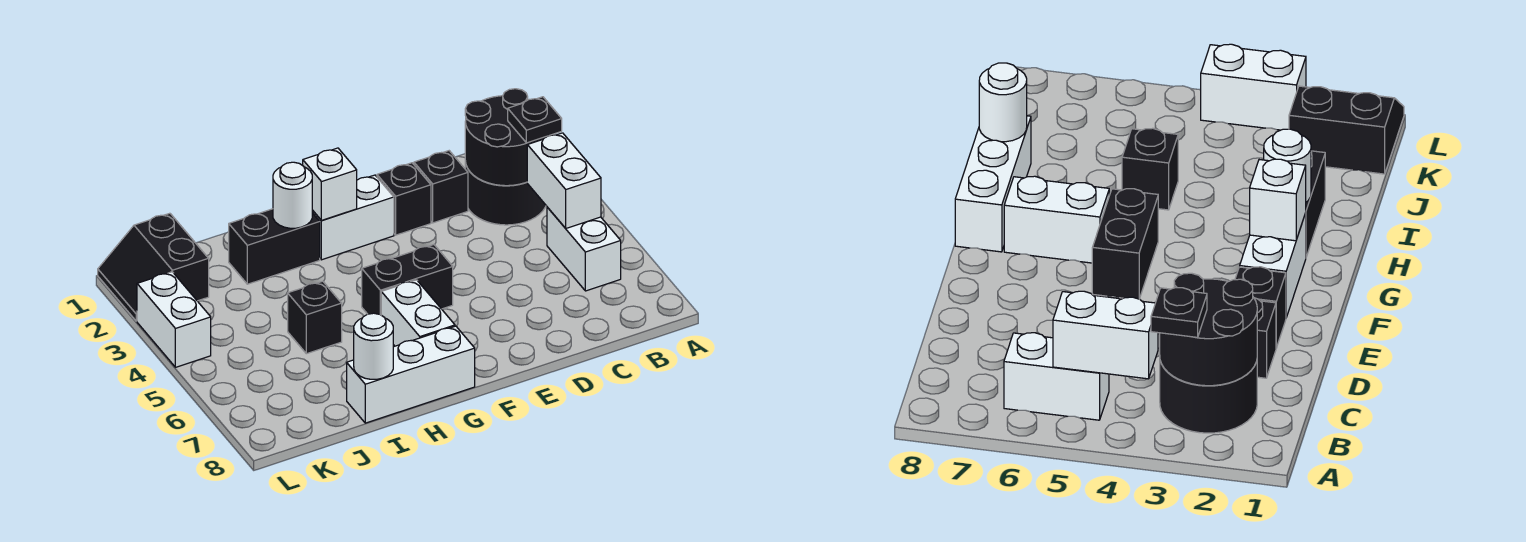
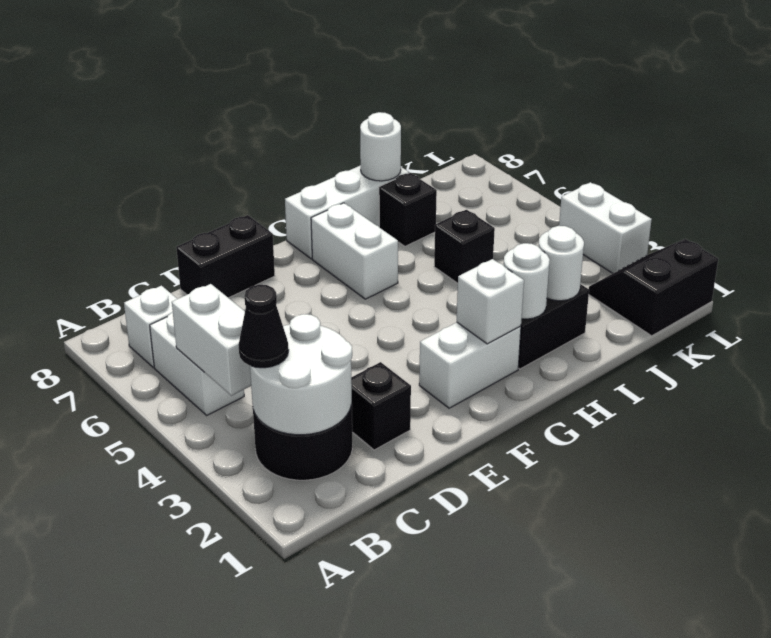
black round brick B2:C3 level 2 -> white round brick B2:C3 level 2
black plate B3 level 3 -> black cone B3 level 3
none -> white brick B7 level 1
black brick E2 level 1 -> black brick I7 level 1
black brick F5:G5 level 1 -> black brick D8:E8 level 1
none -> white round brick I2 level 2
black slope K1:L2 level 1 top K -> black slope K1:L2 level 1 top 1

